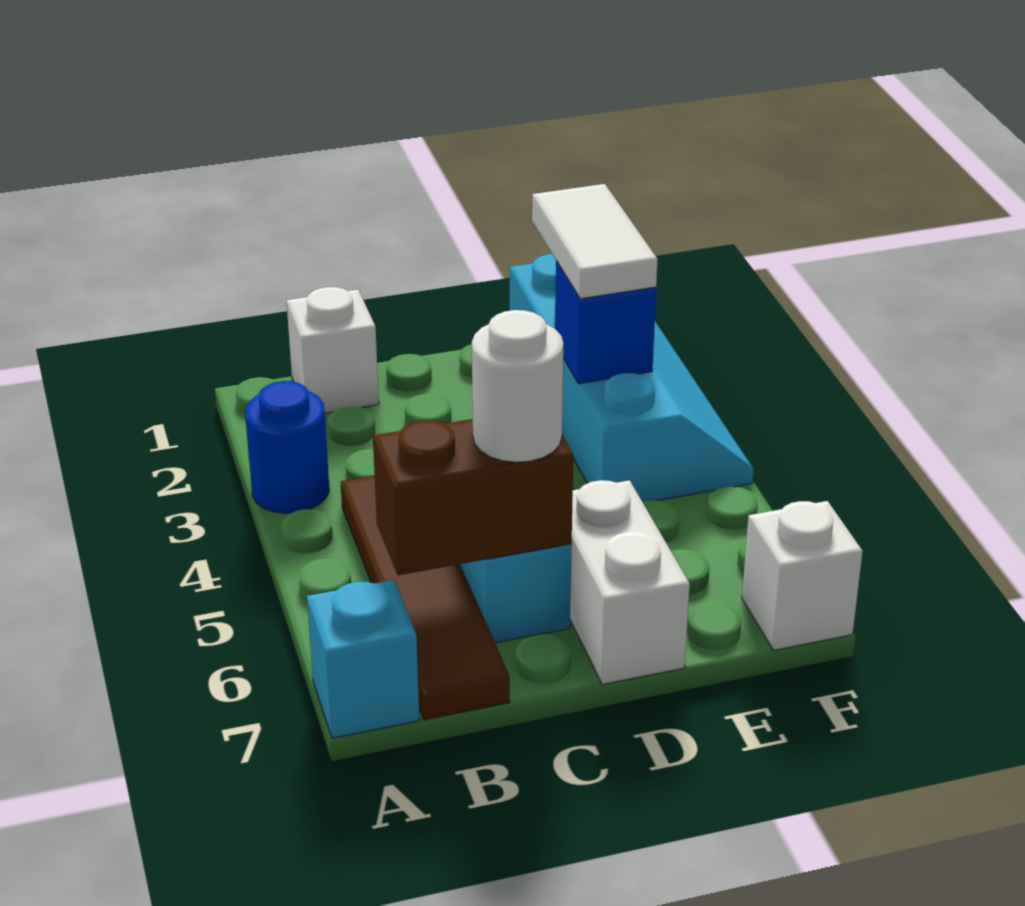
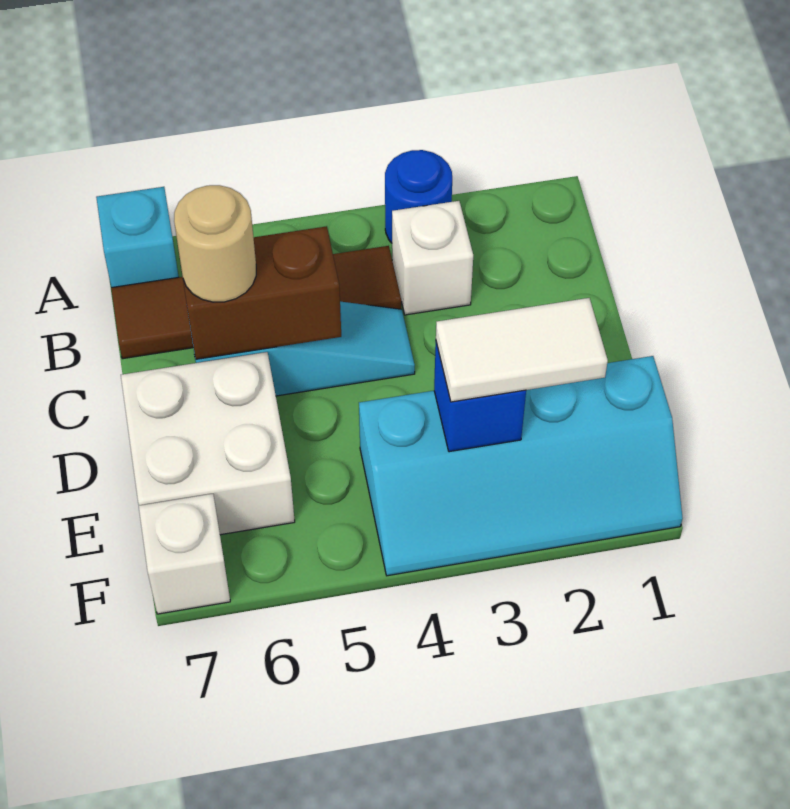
white brick B1 level 1 -> white brick B3 level 1
brown brick B6:C6 level 2 -> brown brick C5:C6 level 2
white round brick C6 level 3 -> tan round brick C6 level 3
white brick D6:D7 level 1 -> white brick D6:E7 level 1

